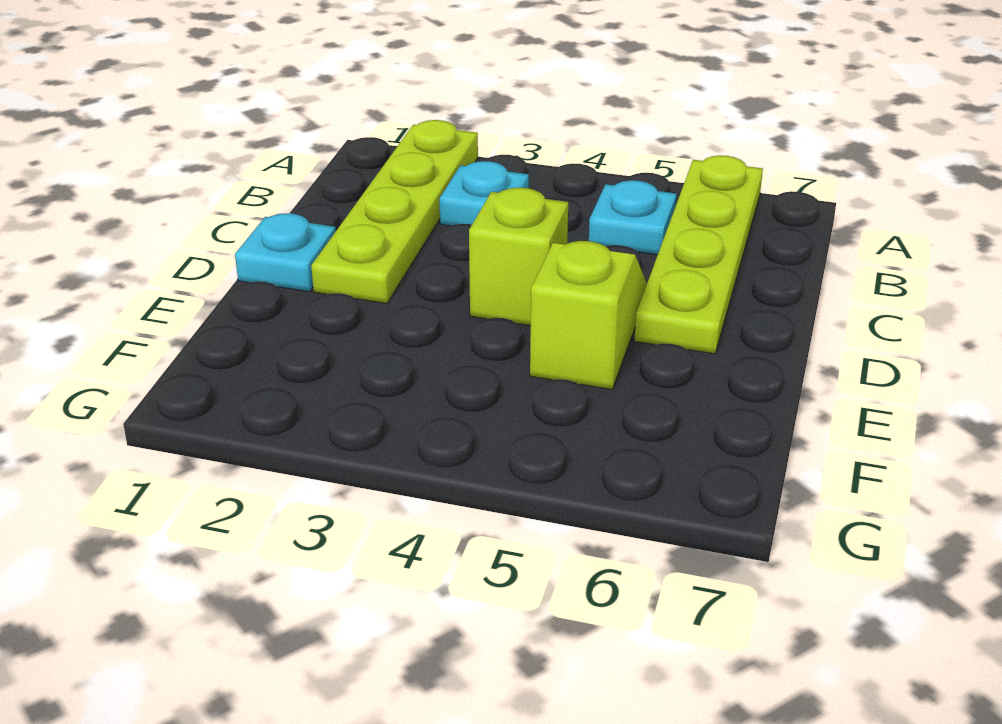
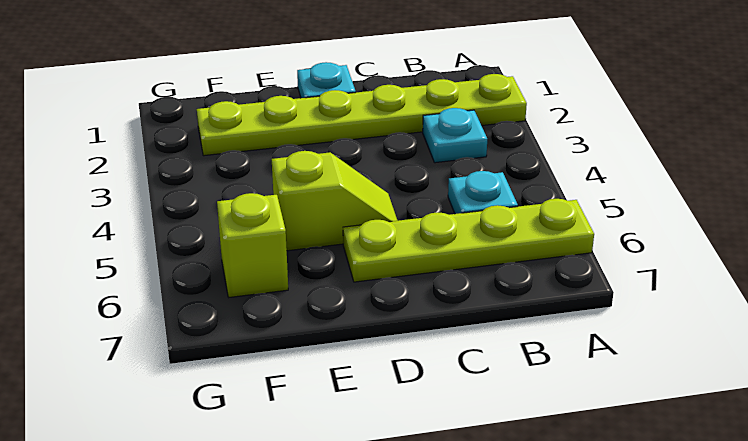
lime plate A2:D2 level 1 -> lime plate A2:F2 level 1
lime brick D4 level 1 -> lime brick F6 level 1

